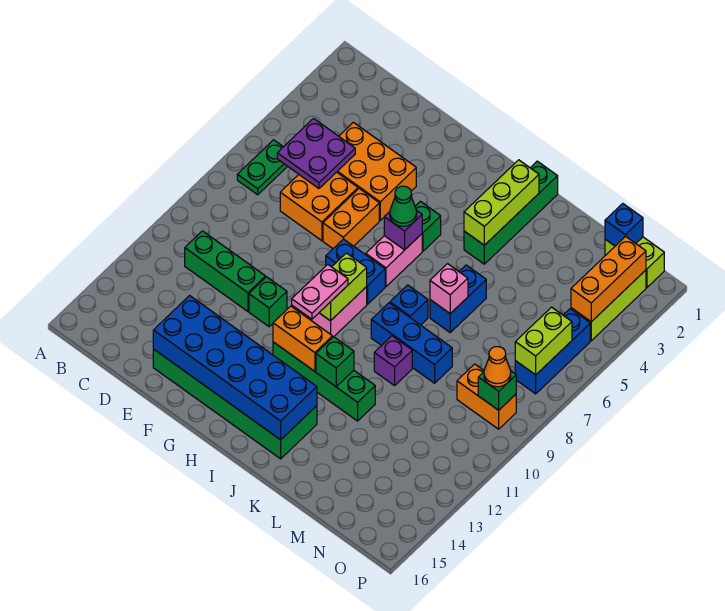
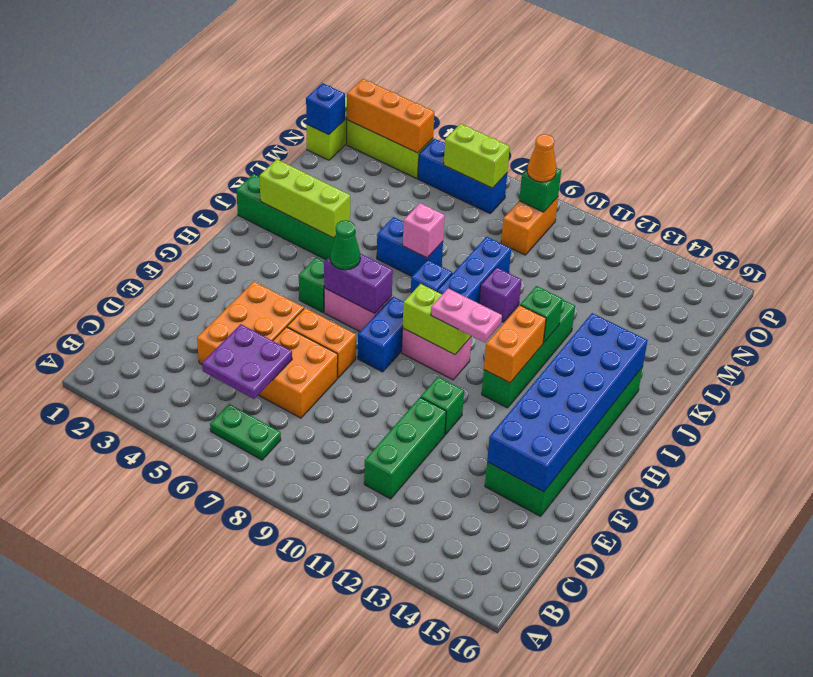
purple brick H6 level 2 -> purple brick H6:H7 level 2

